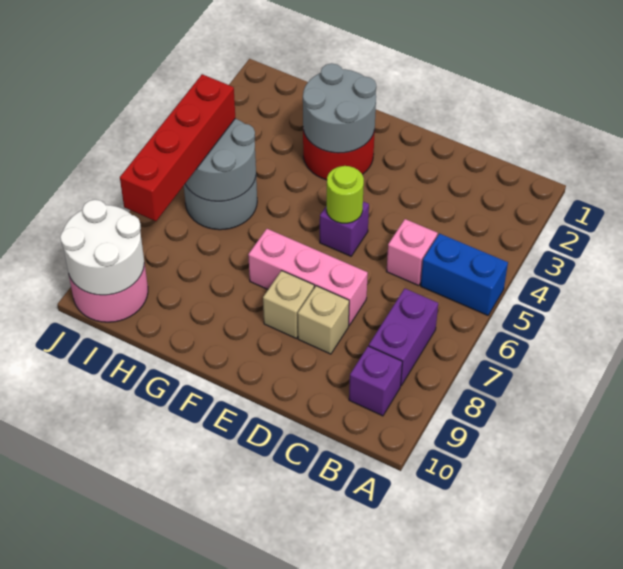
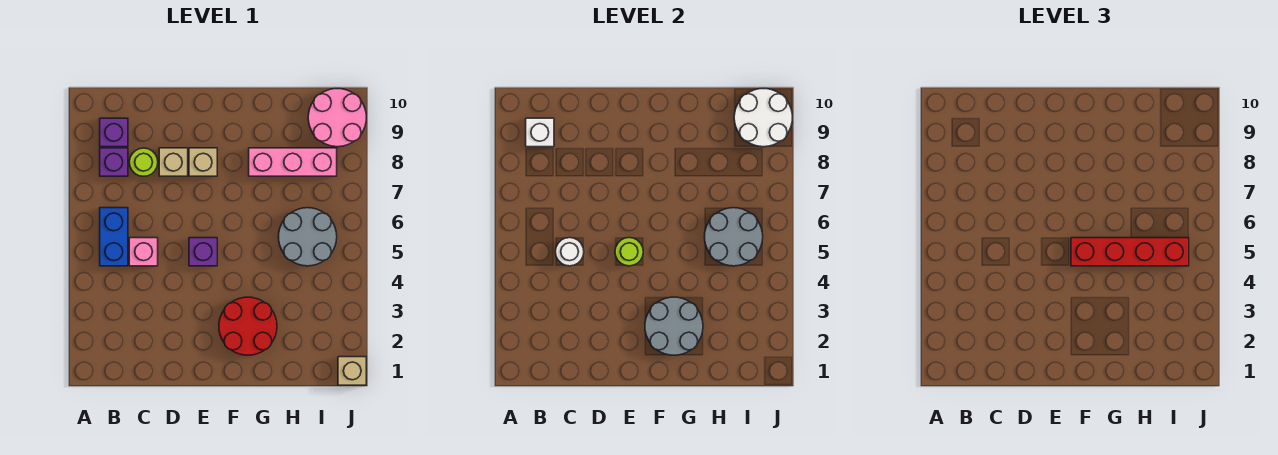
blue brick A5:B5 level 1 -> blue brick B5:B6 level 1
purple brick B7:B8 level 1 -> purple brick B8 level 1
none -> white brick B9 level 2
none -> white round brick C5 level 2
none -> lime round brick C8 level 1
pink brick D7:F7 level 1 -> pink brick G8:I8 level 1
red brick I5:I8 level 3 -> red brick F5:I5 level 3
none -> tan brick J1 level 1

